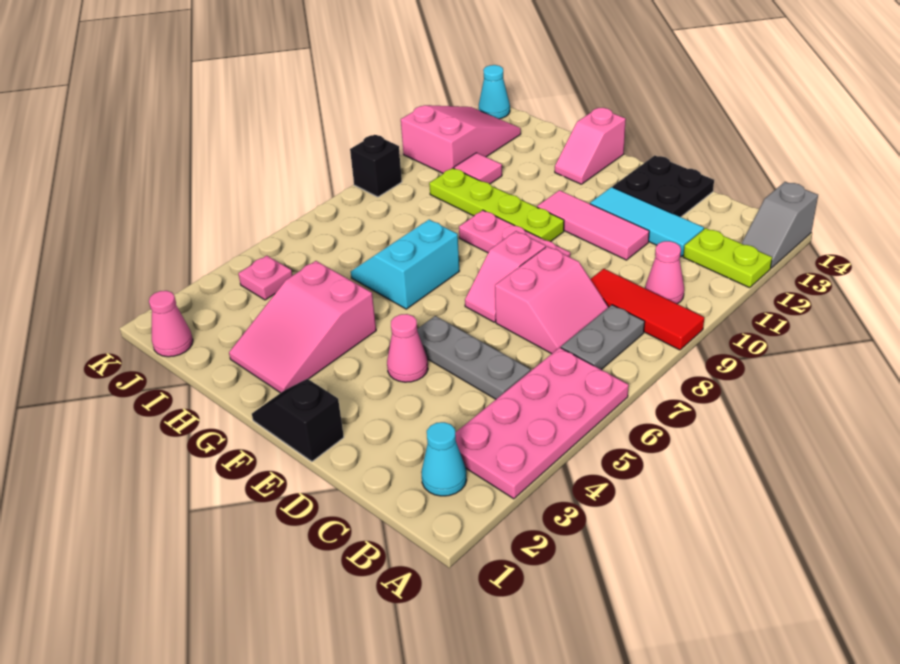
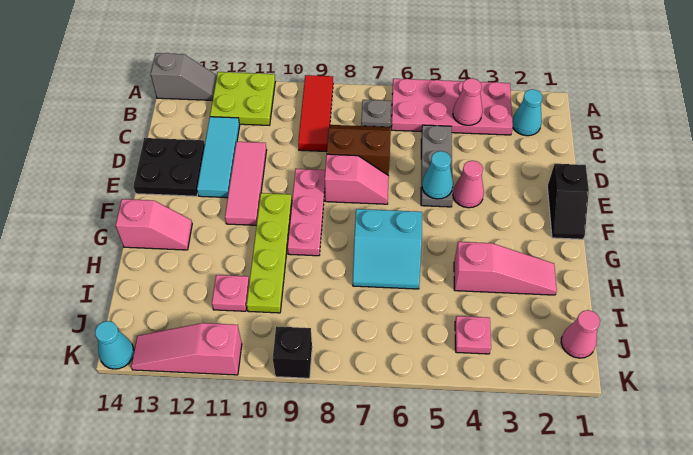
lime plate A12:B12 level 1 -> lime plate A11:B12 level 1
grey plate B7:B8 level 1 -> grey plate B7 level 1
pink cone B10 level 1 -> pink cone B4 level 2
pink slope C7:D8 level 1 top D -> brown slope C7:D8 level 1 top D
none -> cyan cone E5 level 2
pink slope G2:H4 level 1 top 4 -> pink slope H2:H4 level 1 top 4
pink tile I11 level 1 -> pink plate I11 level 1
pink slope J11:K13 level 1 top 11 -> pink slope K11:K13 level 1 top 11

